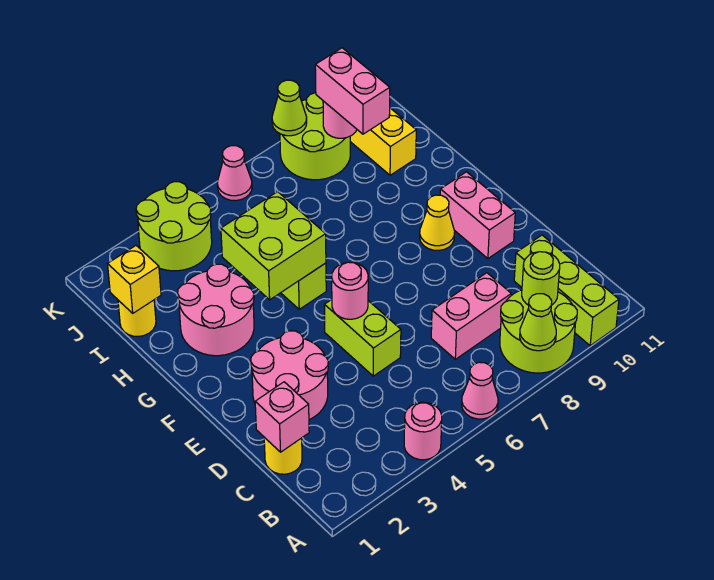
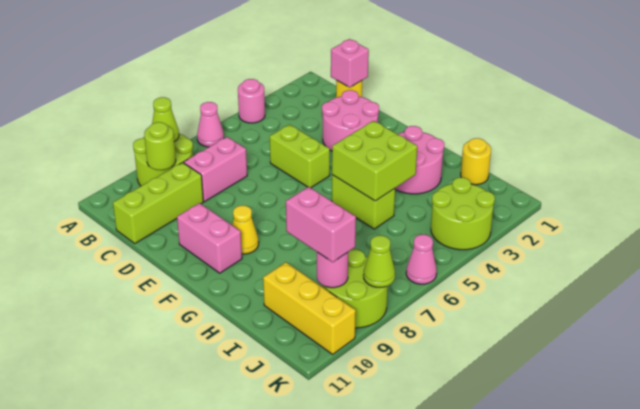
lime brick A10:C10 level 1 -> lime brick C9:C11 level 1
pink round brick E5 level 2 -> none
yellow brick I1 level 2 -> none

